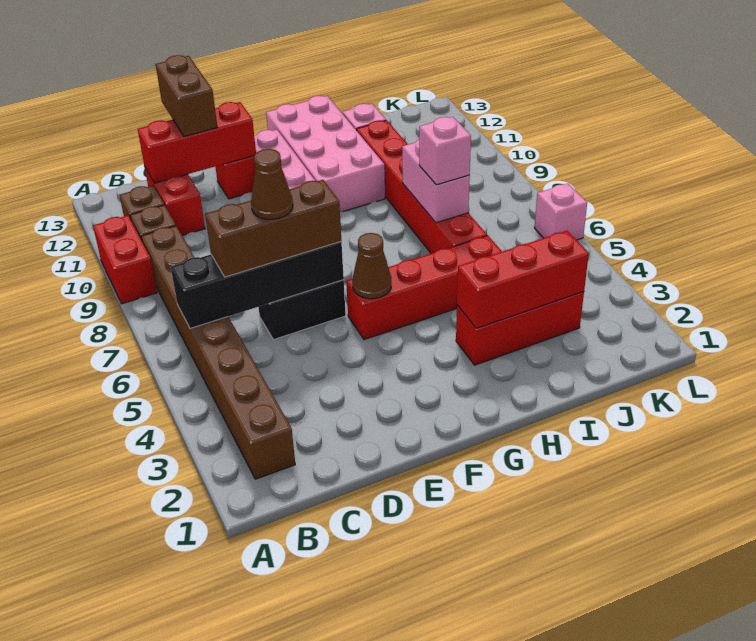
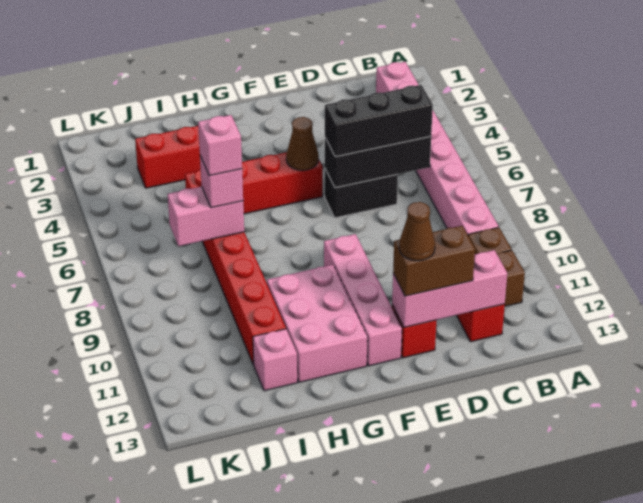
red brick A9:A10 level 1 -> none
brown brick B2:B9 level 1 -> pink brick B2:B9 level 1
black brick B6:E6 level 2 -> black brick C6:E6 level 2
brown brick C6:E6 level 3 -> black brick C6:E6 level 3
red brick C12:E12 level 2 -> pink brick C12:E12 level 2
brown cone D6 level 4 -> brown cone E12 level 4
brown brick D12:D13 level 3 -> brown brick D12:E12 level 3
pink brick G10:H13 level 1 -> pink brick G10:H12 level 1
red brick H3:J3 level 2 -> none
pink brick I7:I8 level 2 -> pink brick I7:J7 level 2
pink brick L6 level 1 -> pink brick I7 level 4

